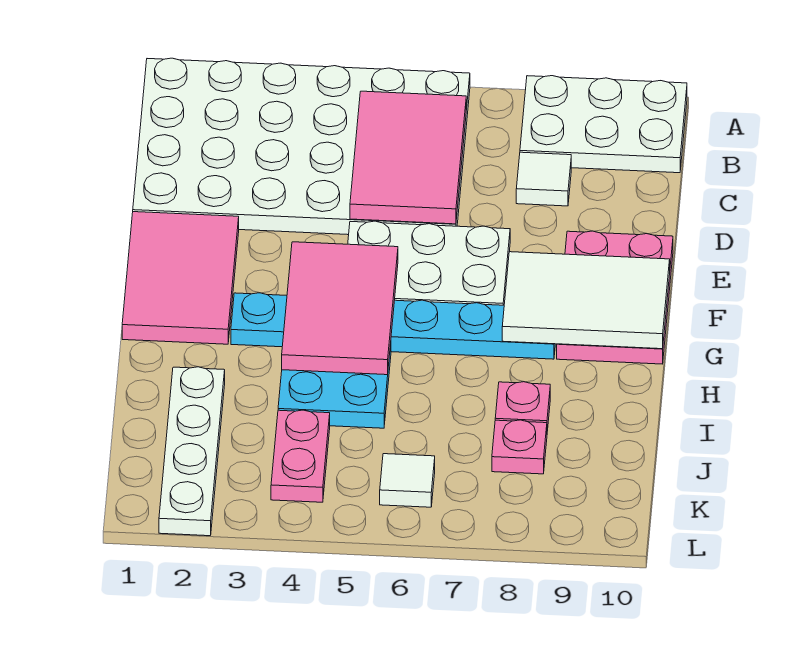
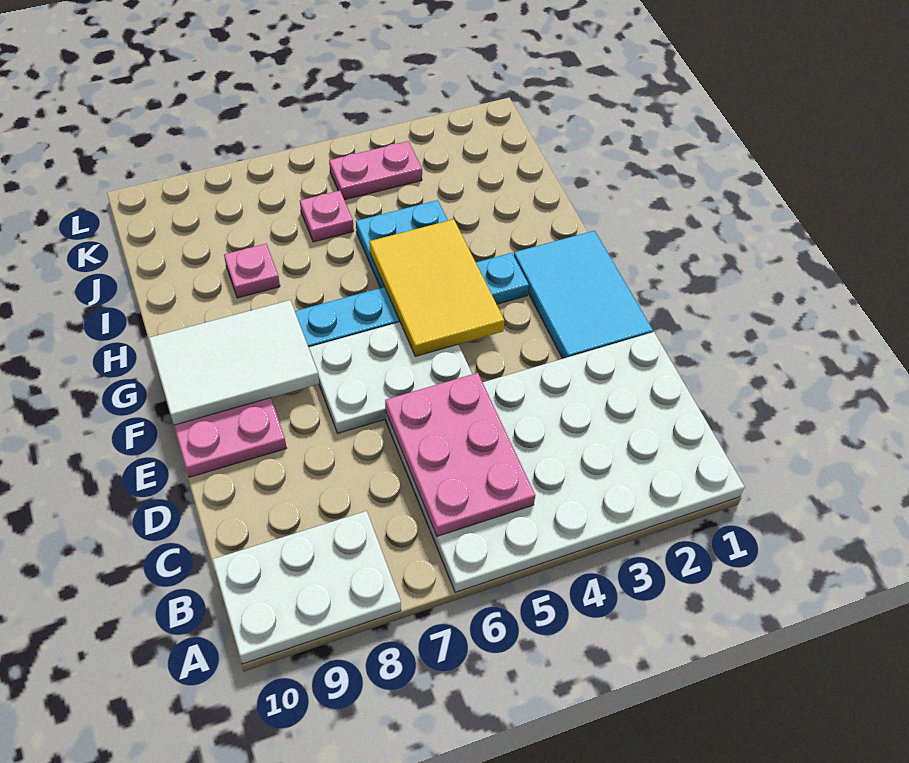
pink tile B5:D6 level 2 -> pink plate B5:D6 level 2
white tile C8 level 1 -> none
pink tile E1:G2 level 1 -> cyan tile E1:G2 level 1
pink tile F4:H5 level 2 -> yellow tile F4:H5 level 2
white plate I2:L2 level 1 -> none
pink plate J4:K4 level 1 -> pink plate K4:K5 level 1
pink plate J8 level 1 -> pink plate J6 level 1
white tile K6 level 1 -> none

